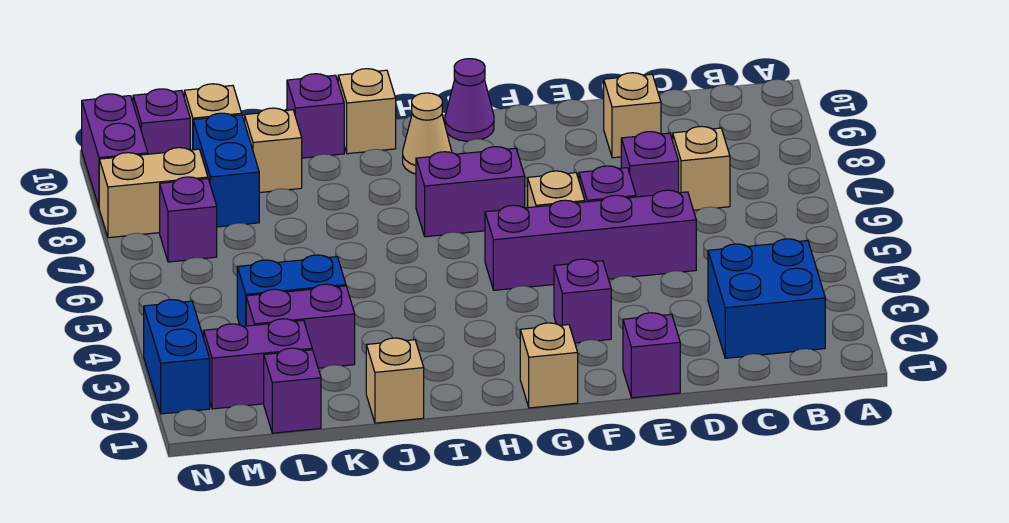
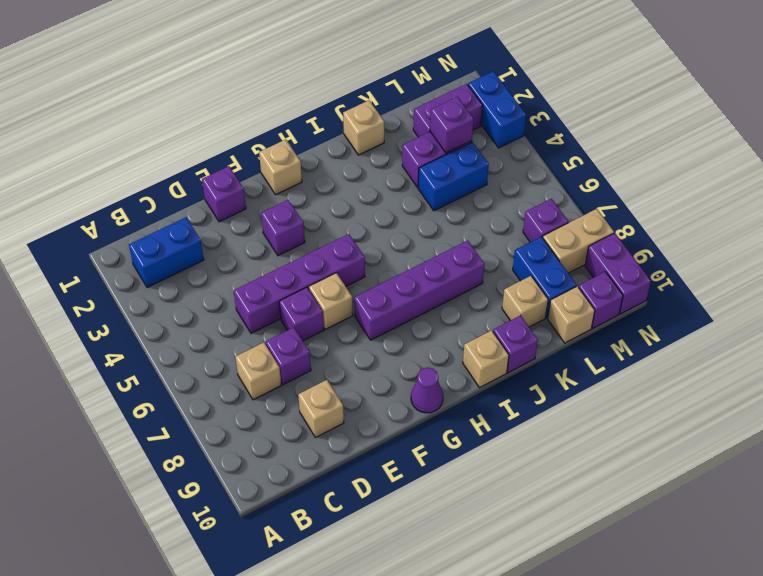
blue brick B2:C3 level 1 -> blue brick B2:C2 level 1
purple brick G7:H7 level 1 -> purple brick G7:J7 level 1
tan cone H9 level 1 -> none
purple brick L1 level 1 -> purple brick L3 level 2

